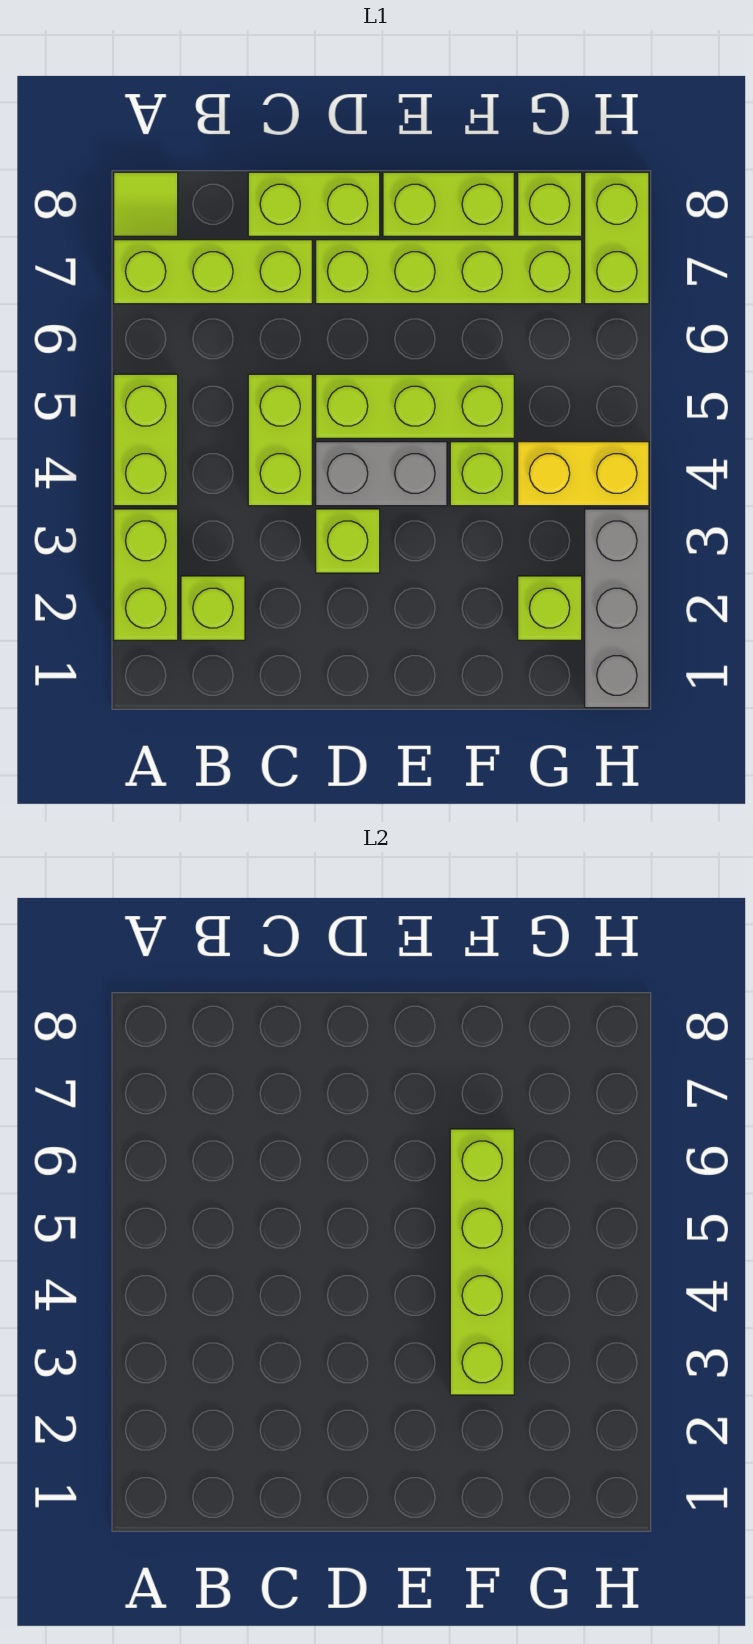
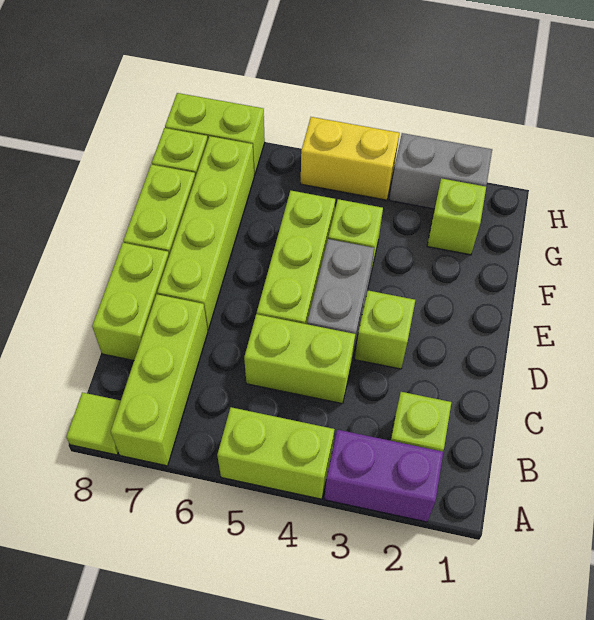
lime brick A2:A3 level 1 -> purple brick A2:A3 level 1
lime brick F3:F6 level 2 -> none
yellow brick G4:H4 level 1 -> yellow brick H4:H5 level 1
grey brick H1:H3 level 1 -> grey brick H2:H3 level 1

